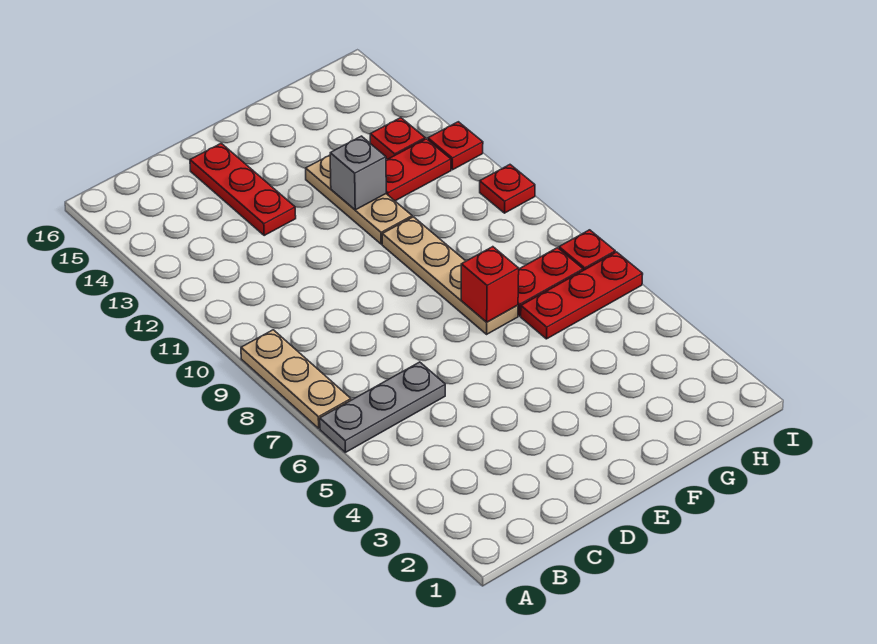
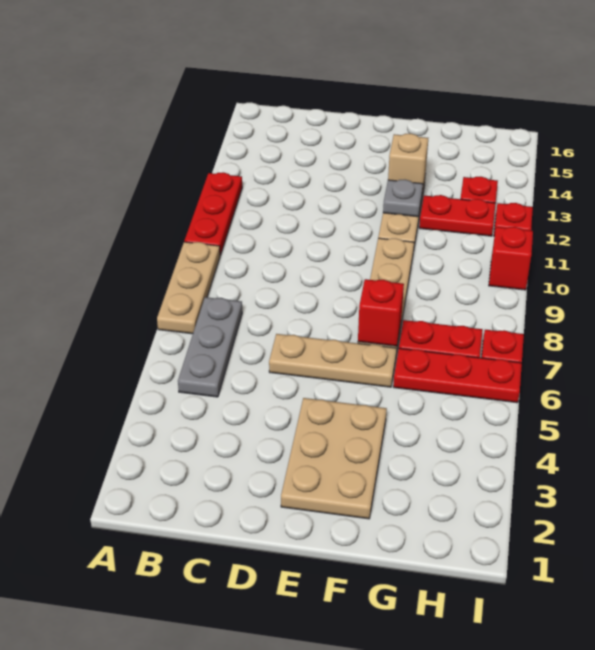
grey plate A6:C6 level 1 -> grey plate B5:B7 level 1
none -> tan plate D6:F6 level 1
red plate D13:D15 level 1 -> red plate A10:A12 level 1
none -> tan plate E2:F4 level 1
grey brick F12 level 2 -> grey plate F12 level 2
none -> tan brick F13 level 2
red plate I10 level 1 -> red brick I10 level 1

